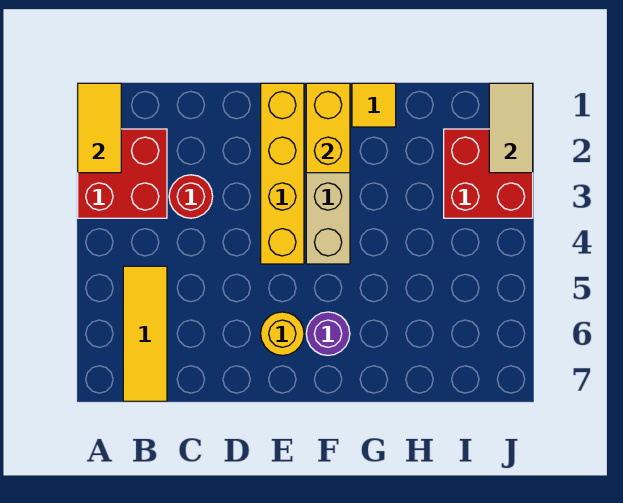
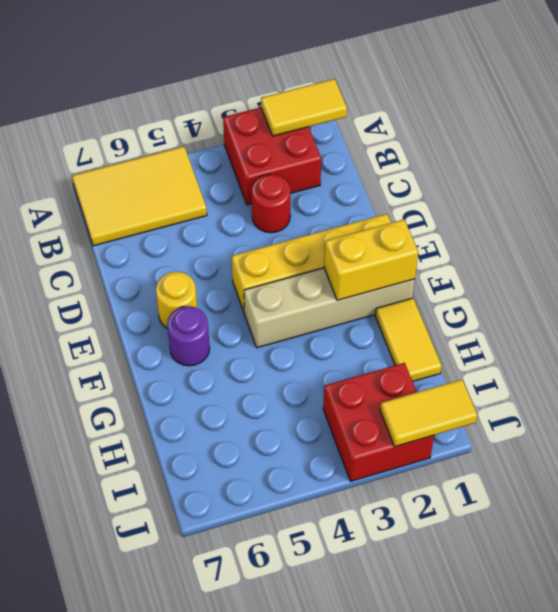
yellow tile B5:B7 level 1 -> yellow tile A5:B7 level 1
yellow tile G1 level 1 -> yellow tile G1:H1 level 1
tan tile J1:J2 level 2 -> yellow tile J1:J2 level 2

